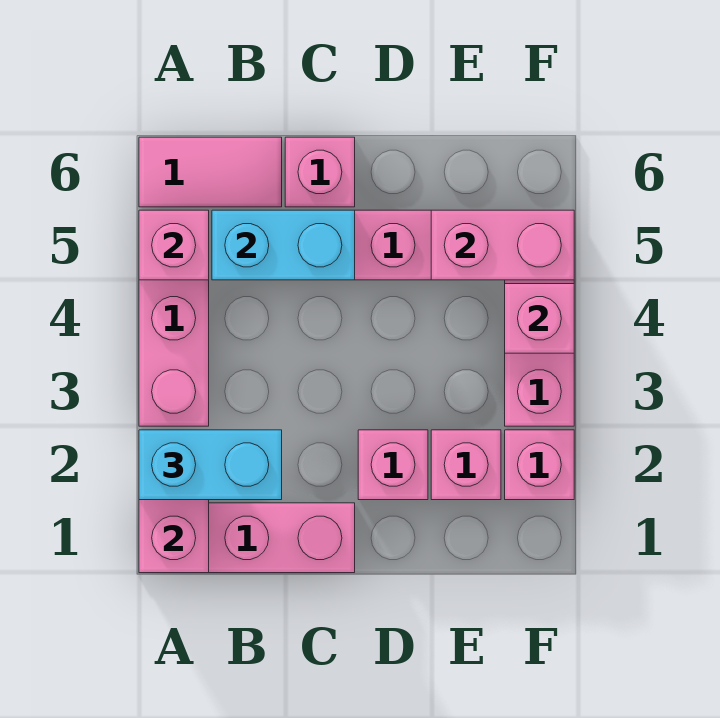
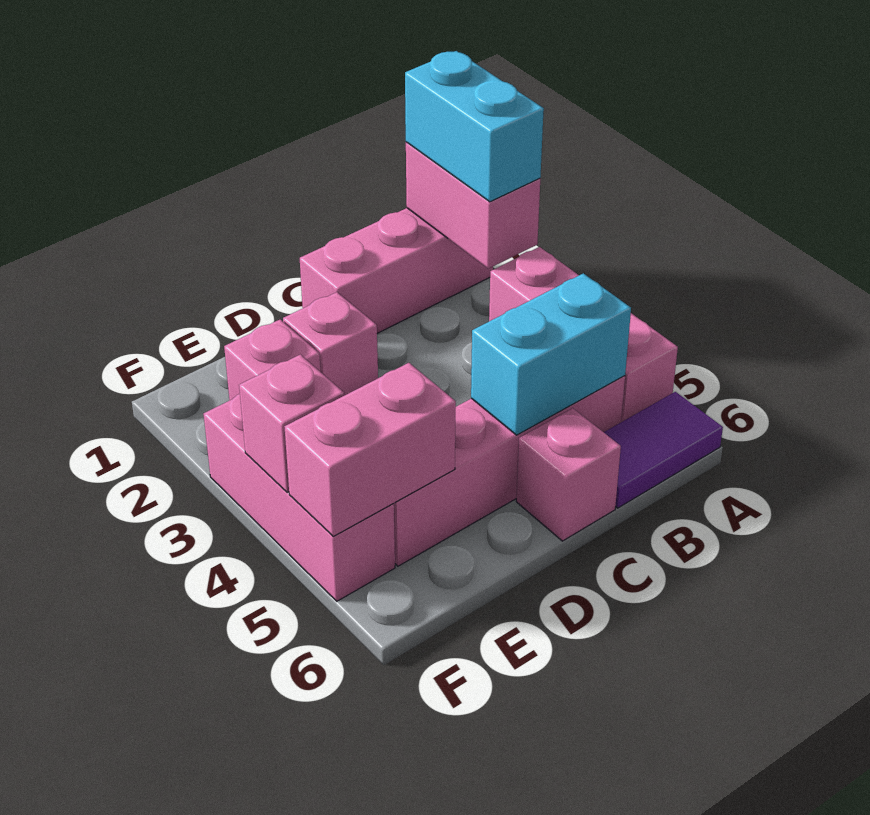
cyan brick A2:B2 level 3 -> cyan brick A1:A2 level 3
pink brick A5 level 2 -> none
pink tile A6:B6 level 1 -> purple tile A6:B6 level 1
pink brick F2 level 1 -> none

